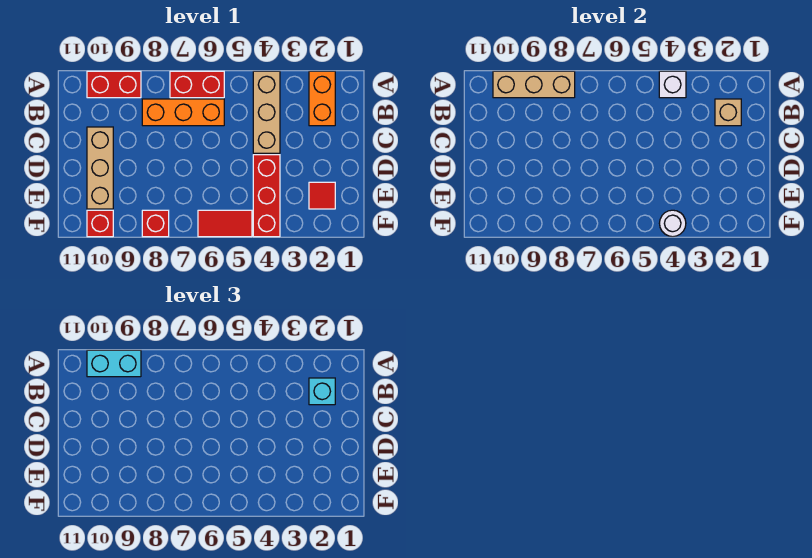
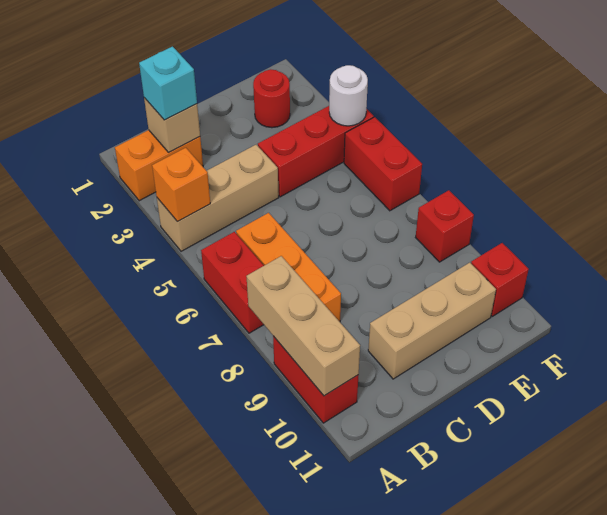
white brick A4 level 2 -> orange brick A4 level 2
cyan brick A9:A10 level 3 -> none
red tile E2 level 1 -> red round brick E2 level 1
red tile F5:F6 level 1 -> red brick F5:F6 level 1

